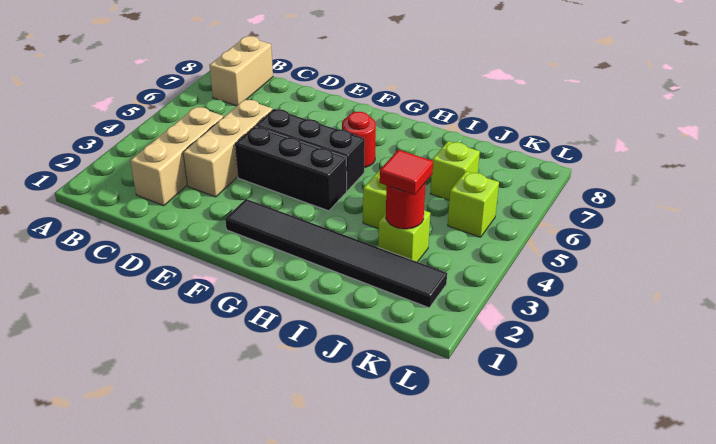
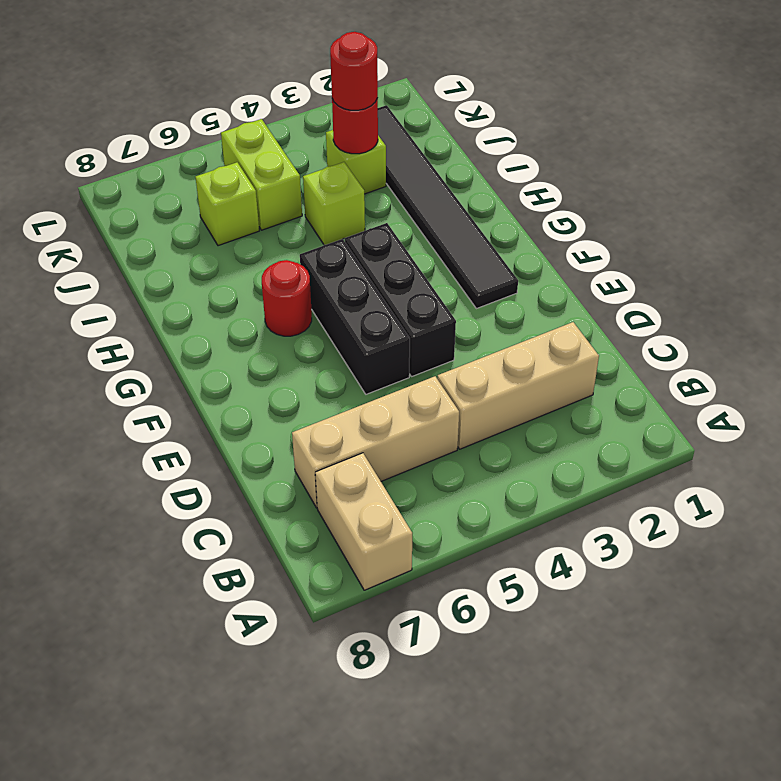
tan brick B7:B8 level 1 -> tan brick A7:B7 level 1
tan brick D3:D5 level 1 -> tan brick C5:C7 level 1
red tile J3 level 3 -> red round brick J3 level 3
lime brick K5 level 1 -> lime brick J5:K5 level 1

